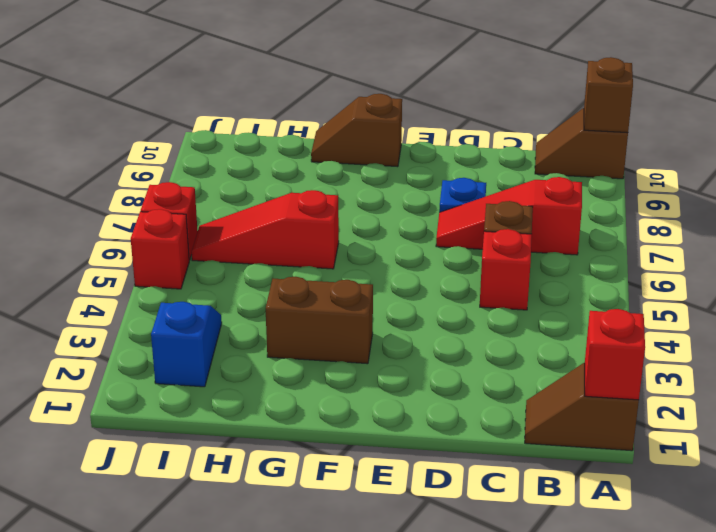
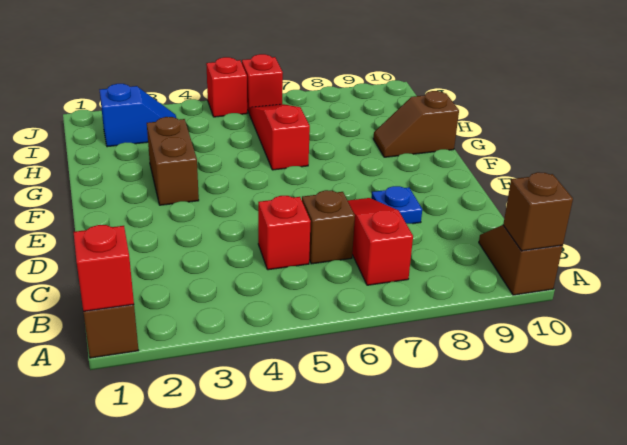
brown slope F10:G10 level 1 top F -> brown slope G9:G10 level 1 top 10

